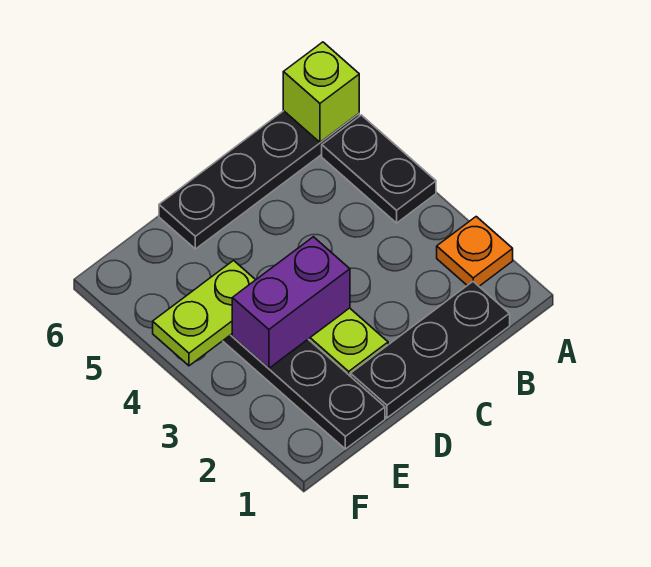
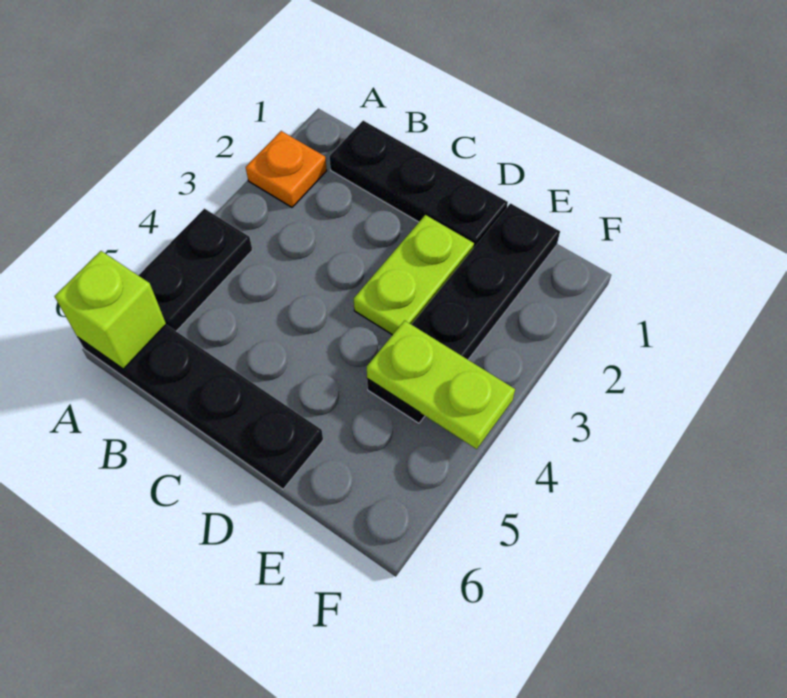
purple brick D3:E3 level 2 -> none

